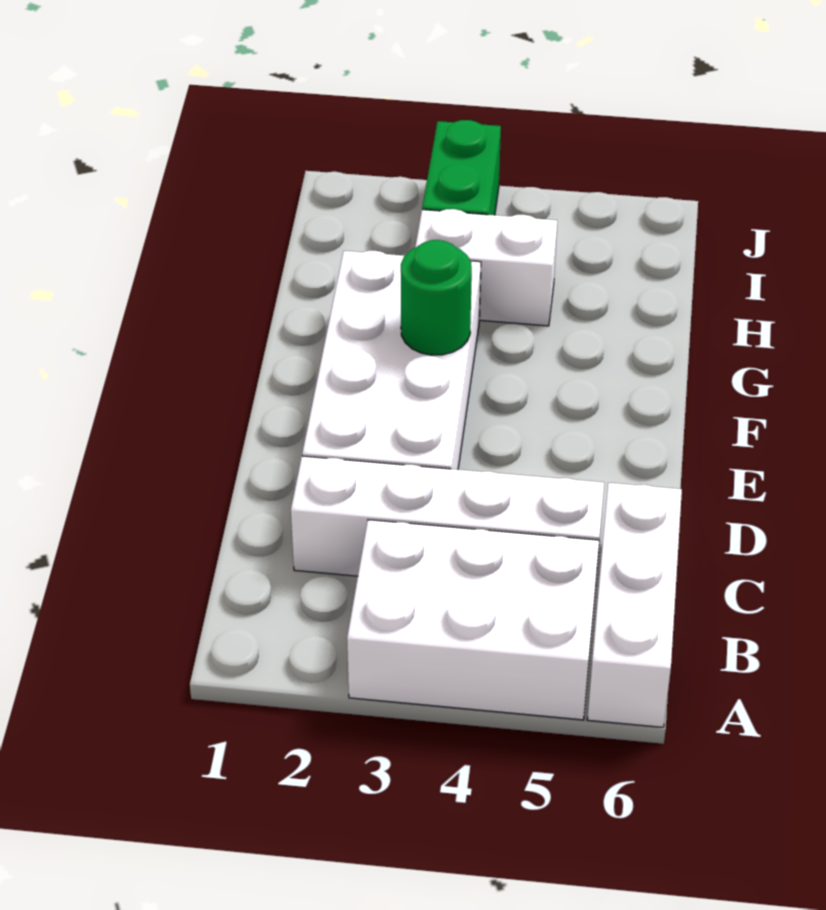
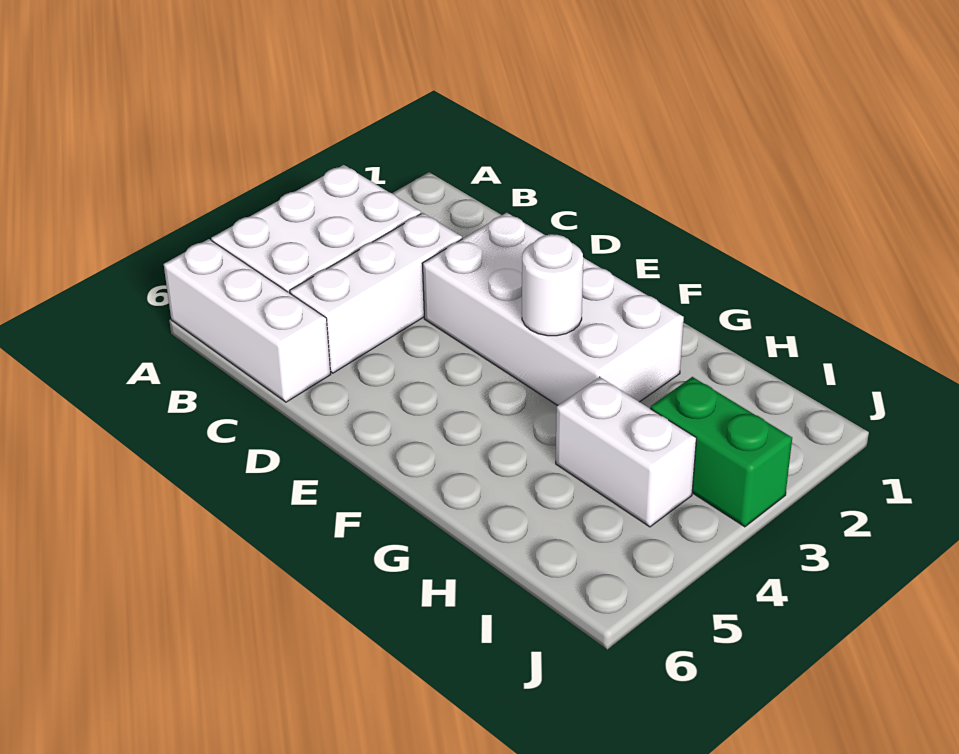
white brick C2:C5 level 1 -> white brick C3:C5 level 1
green round brick F3 level 2 -> white round brick F3 level 2
white brick H3:H4 level 1 -> white brick H4:I4 level 1

